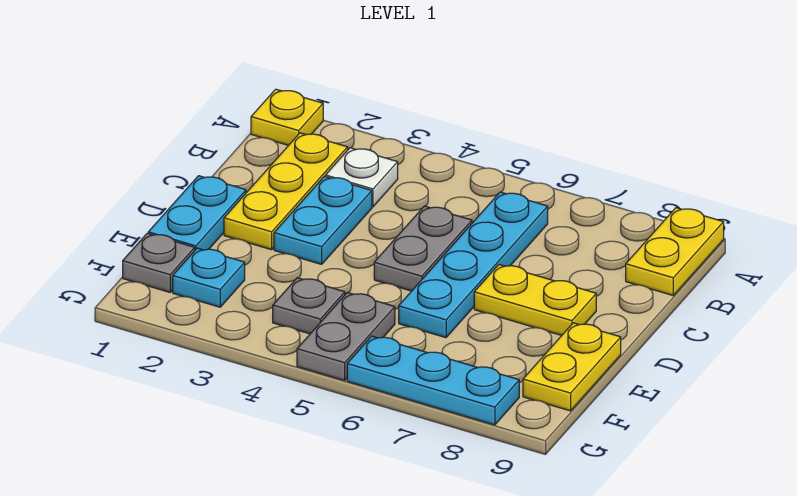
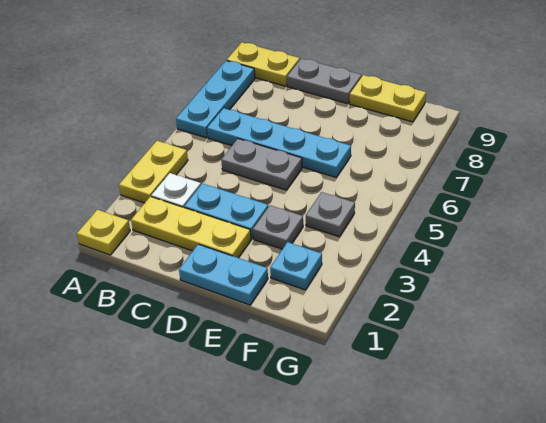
yellow plate D7:D8 level 1 -> yellow plate A3:A4 level 1
grey plate F1 level 1 -> grey plate E3 level 1
grey plate F5:G5 level 1 -> grey plate C9:D9 level 1
cyan plate G6:G8 level 1 -> cyan plate A6:A8 level 1

